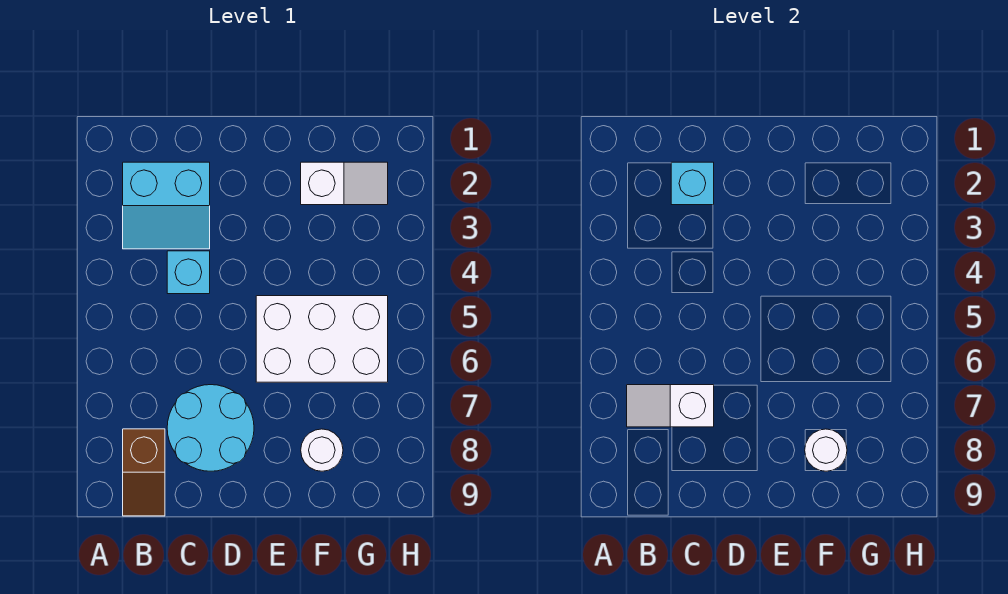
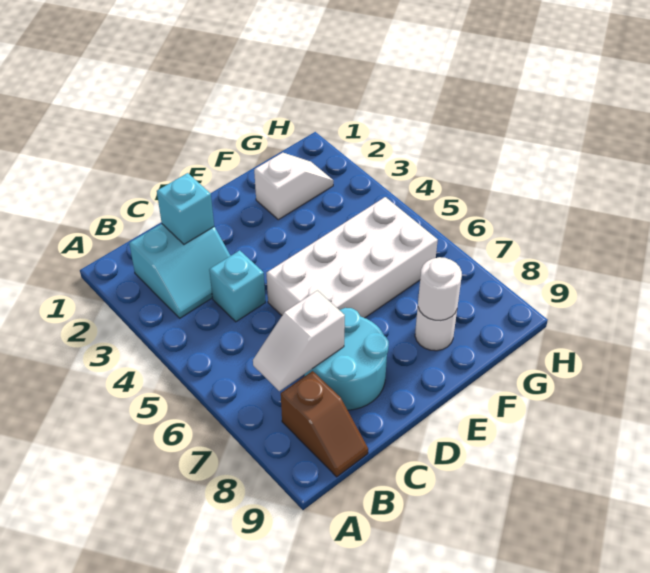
white brick E5:G6 level 1 -> white brick D5:G6 level 1

